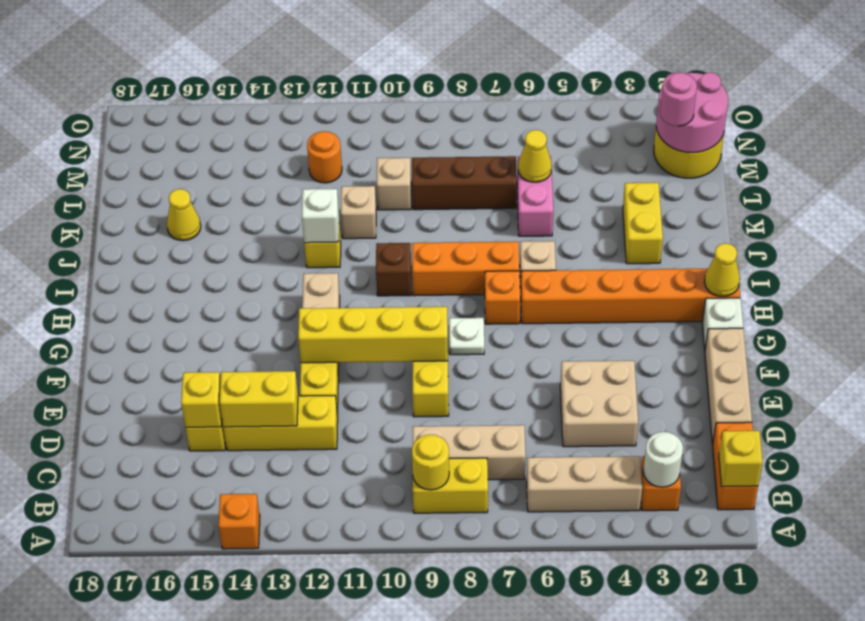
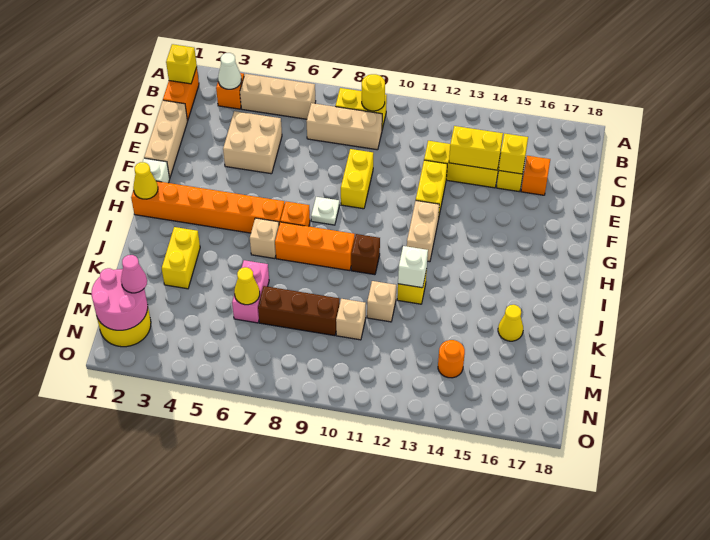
orange brick A14 level 1 -> orange brick D16 level 1
white round brick B3 level 2 -> white cone B3 level 2
yellow brick F9:F12 level 2 -> none
pink round brick M2 level 3 -> pink cone M2 level 3
orange round brick M12 level 1 -> orange round brick M14 level 1

